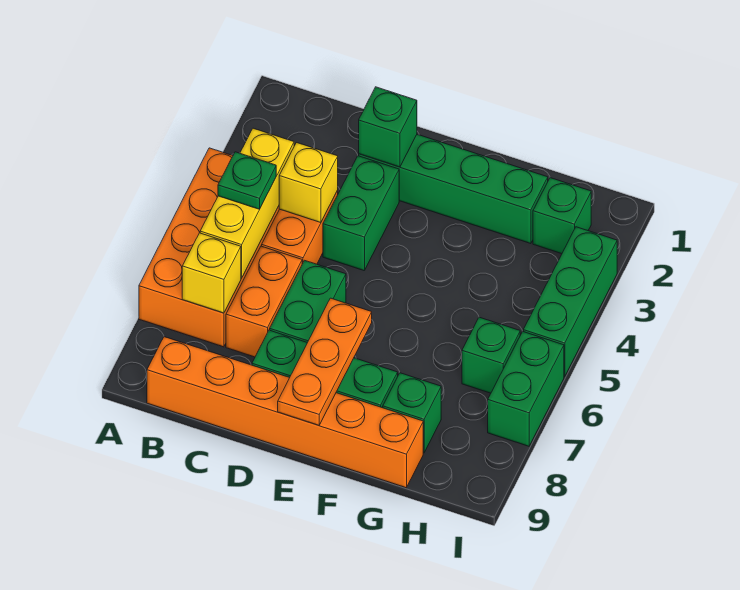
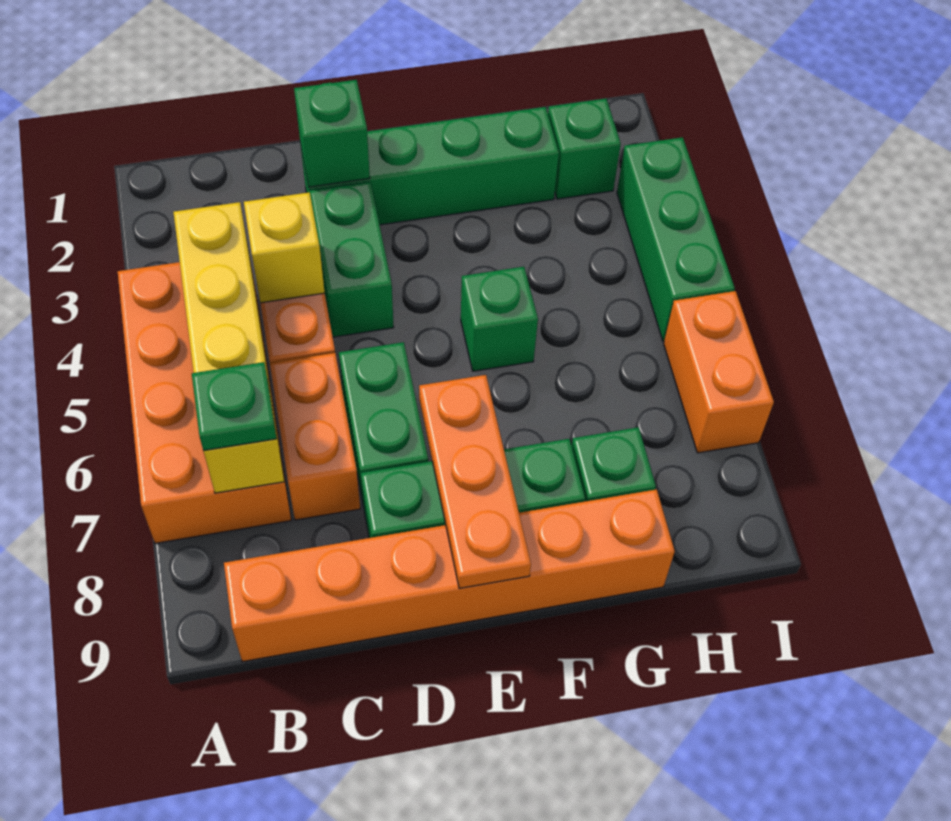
green plate B5 level 3 -> green plate B7 level 3
green brick H6 level 1 -> green brick F5 level 1
green brick I6:I7 level 1 -> orange brick I6:I7 level 1

